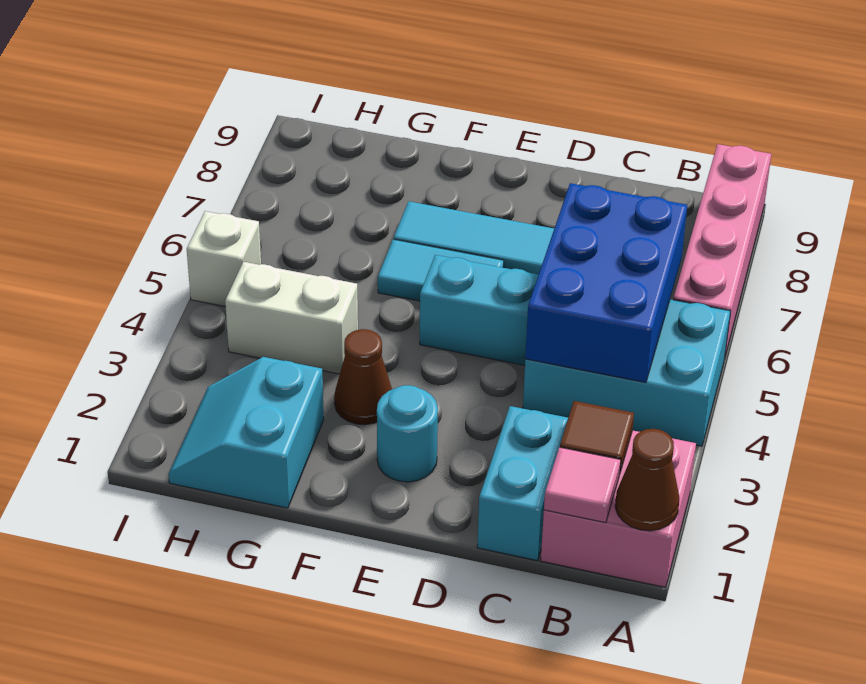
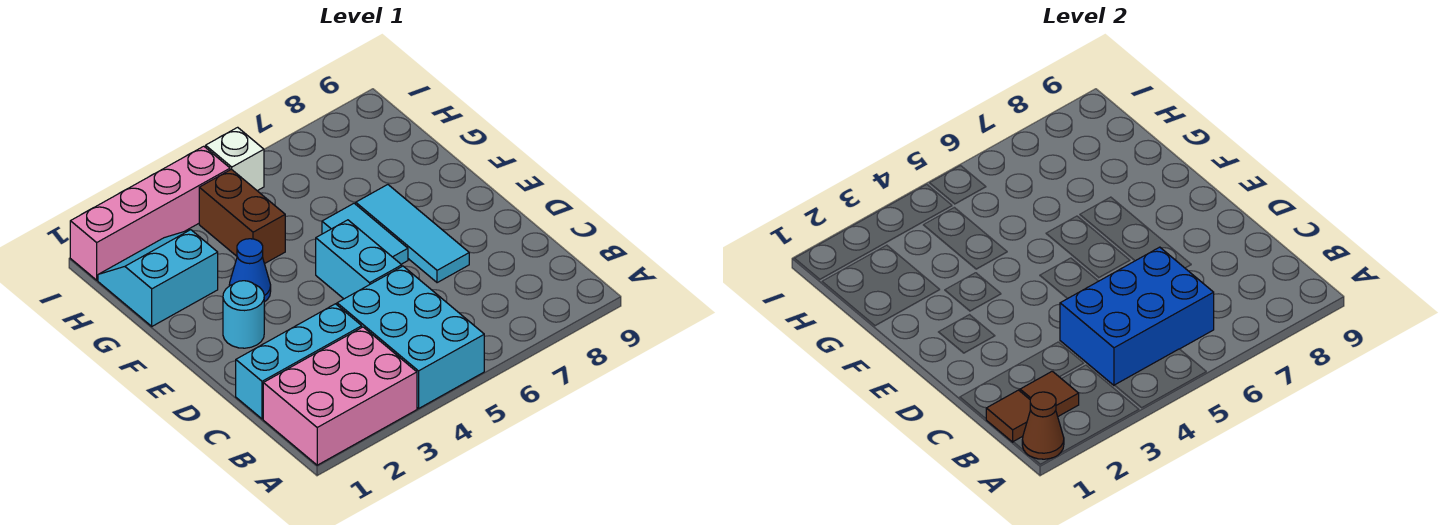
pink brick A1:B2 level 1 -> pink brick A1:B3 level 1
pink brick A6:A9 level 1 -> pink brick I1:I4 level 1
pink tile B1 level 2 -> brown tile B1 level 2
cyan brick C1:C2 level 1 -> cyan brick C1:C3 level 1
brown cone F3 level 1 -> blue cone F3 level 1
white brick G4:H4 level 1 -> brown brick G4:H4 level 1

